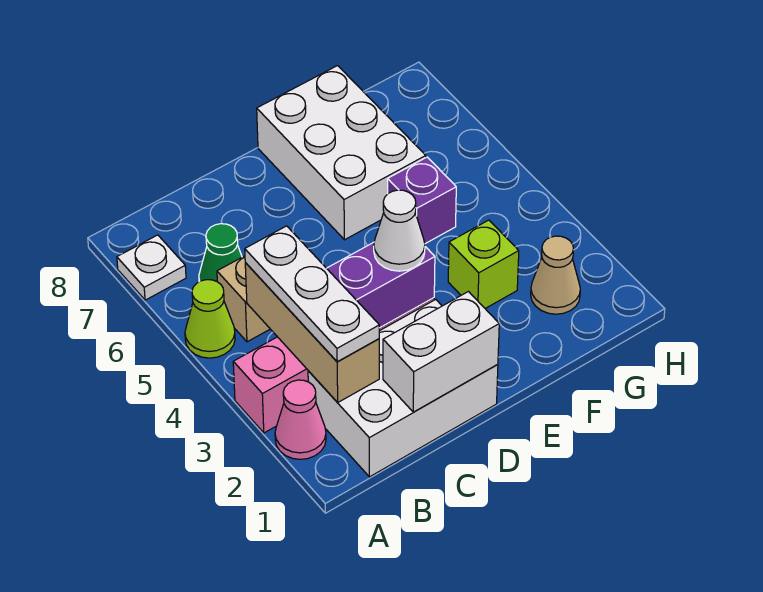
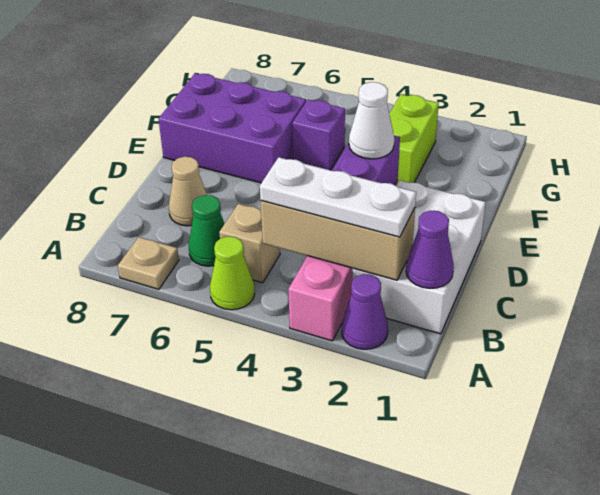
pink cone A2 level 1 -> purple cone A2 level 1
white plate A7 level 1 -> tan plate A7 level 1
none -> purple cone B1 level 2
white brick C1:D1 level 2 -> none
white brick E6:F8 level 1 -> purple brick E6:F8 level 1
lime brick F3 level 1 -> lime brick F3:G3 level 1
tan cone G2 level 1 -> tan cone C7 level 1

